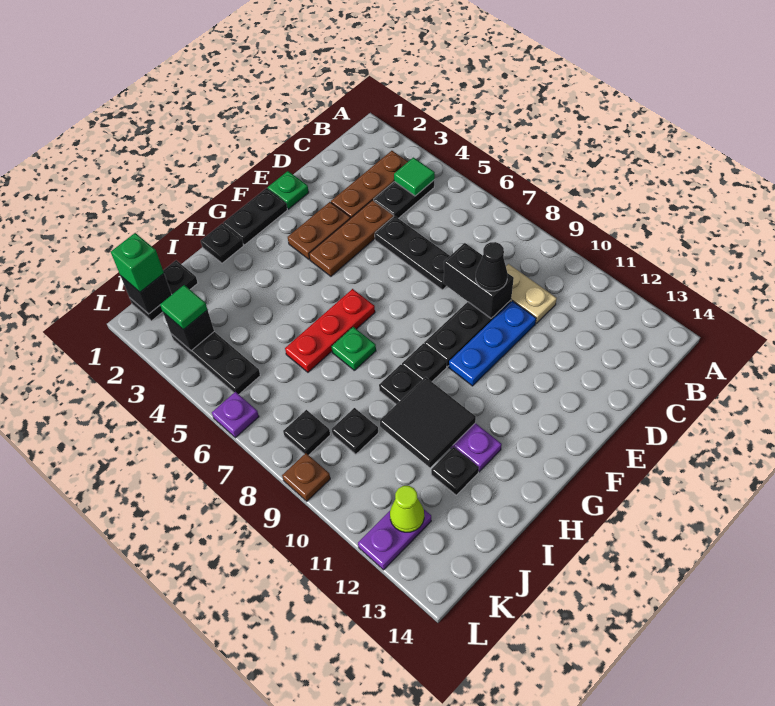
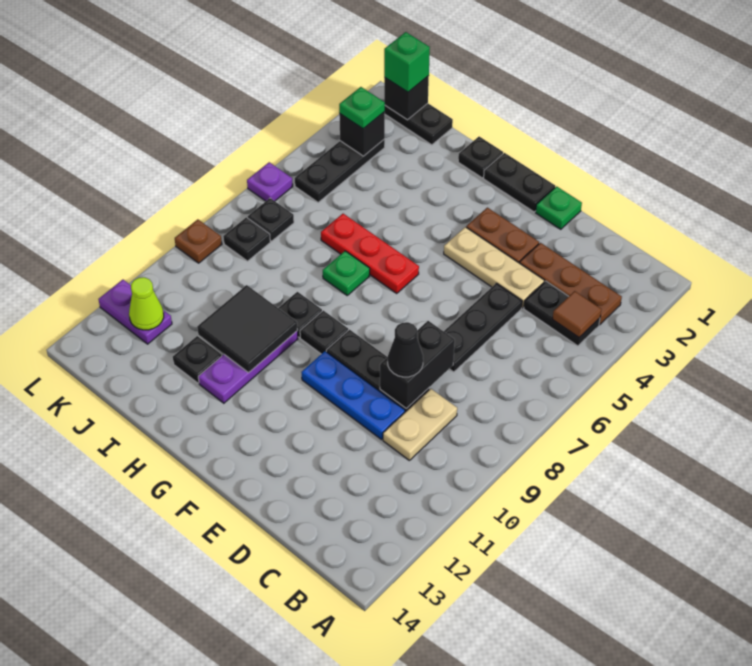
green tile B4 level 2 -> brown tile B4 level 2
brown plate D4:F4 level 1 -> tan plate D4:F4 level 1
black plate J9 level 1 -> black plate K7 level 1
green tile K3 level 3 -> green plate K3 level 3

